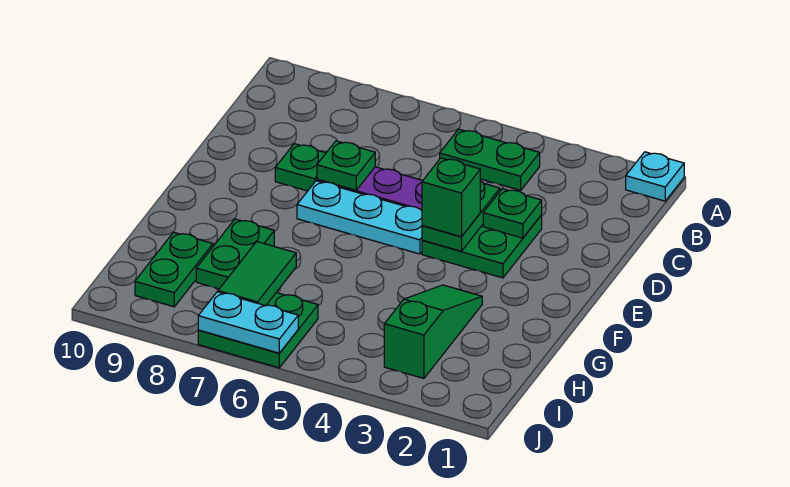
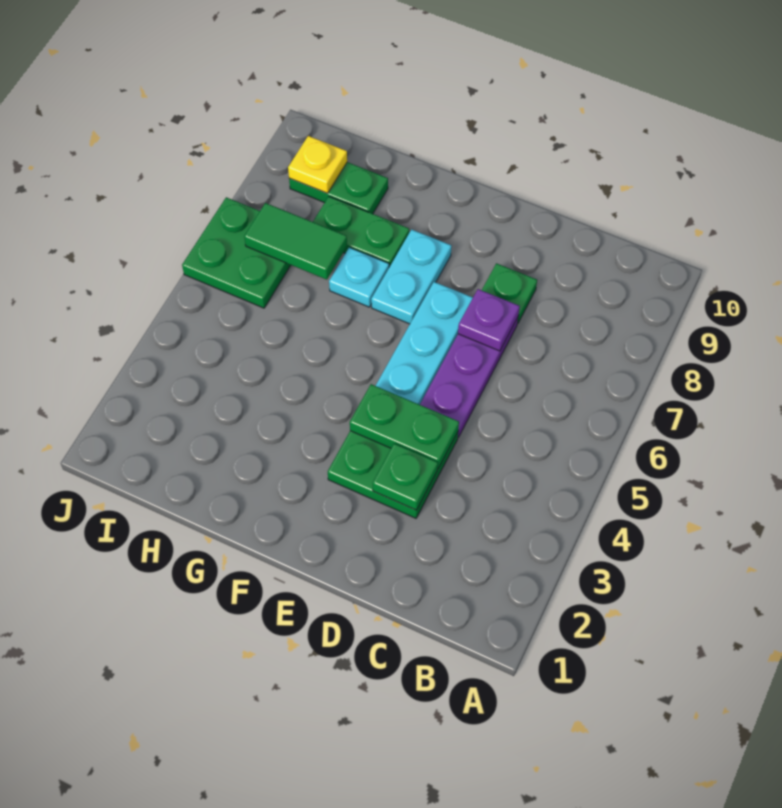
cyan plate A1 level 1 -> cyan plate G7 level 1
green plate B4:B5 level 1 -> none
green plate D7 level 2 -> purple plate D7 level 2
green brick E4 level 3 -> none
green slope G3:I3 level 1 top I -> none
none -> yellow plate I9 level 2
cyan plate J6:J7 level 2 -> cyan plate F7:F8 level 1

